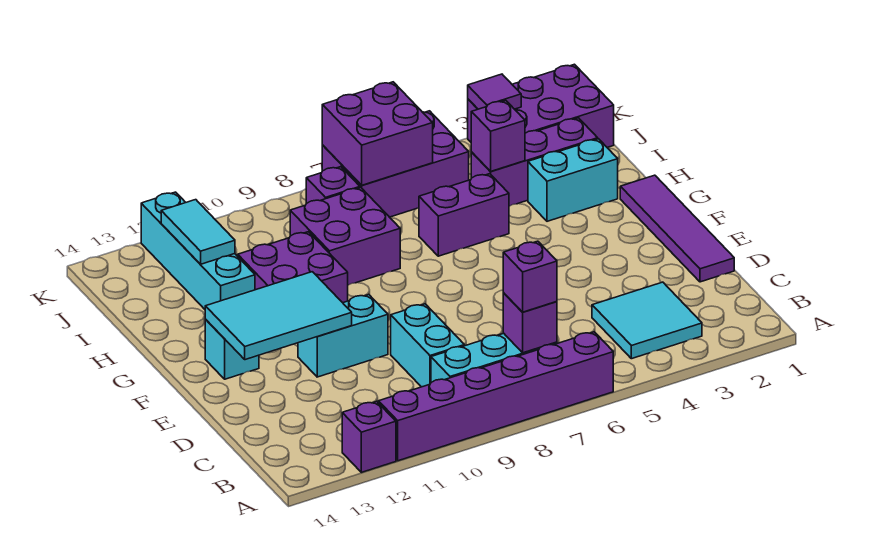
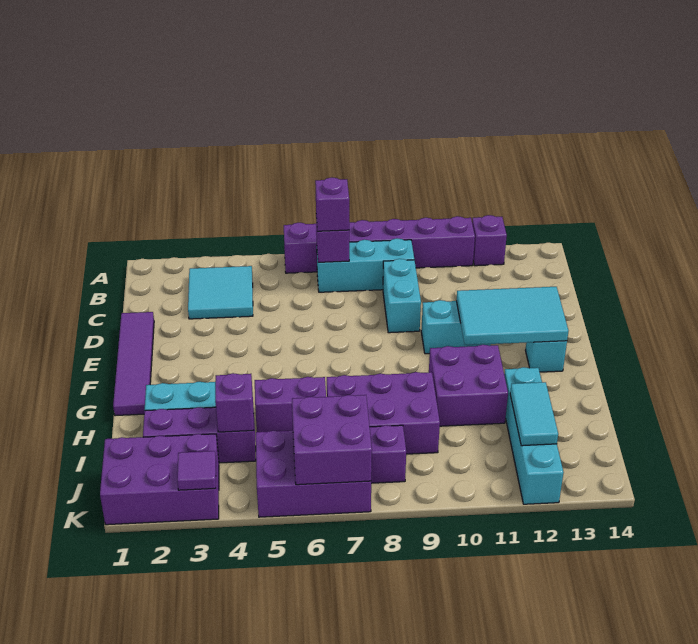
purple brick H8:I9 level 1 -> purple brick H7:I9 level 1

